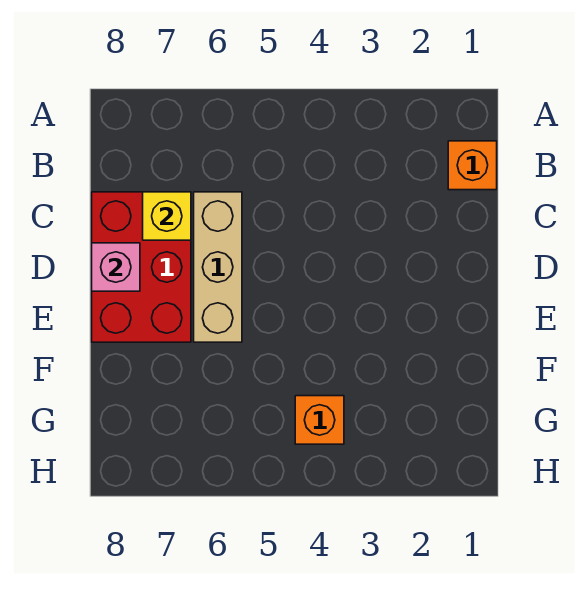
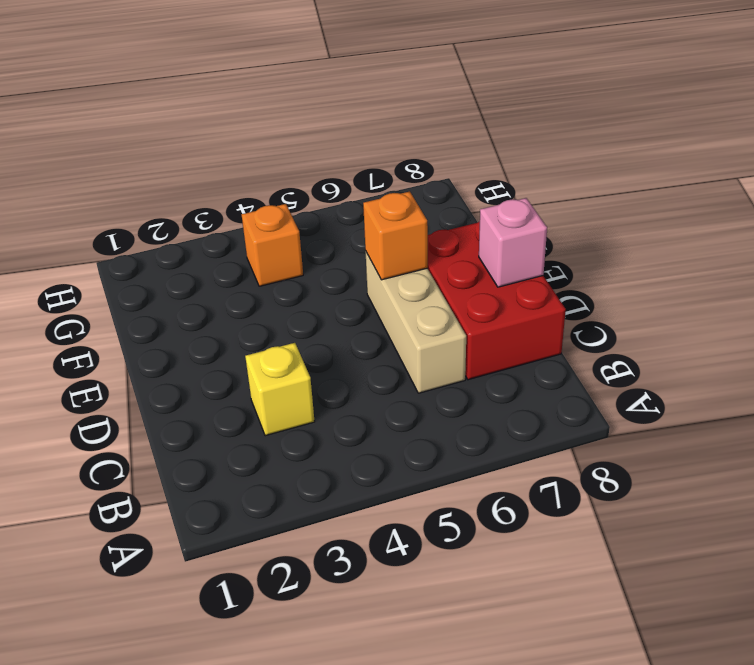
orange brick B1 level 1 -> orange brick E6 level 2
yellow brick C7 level 2 -> yellow brick C3 level 1

